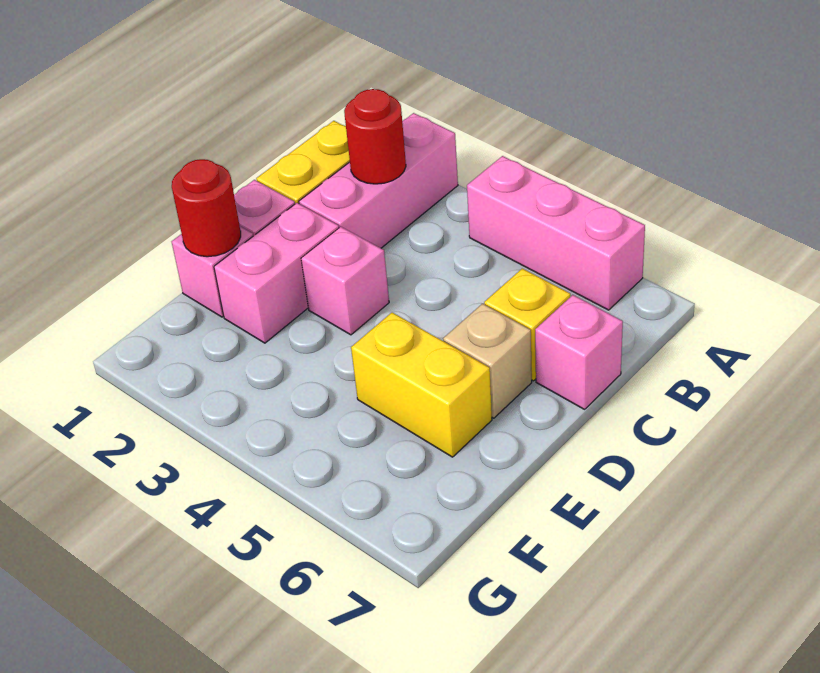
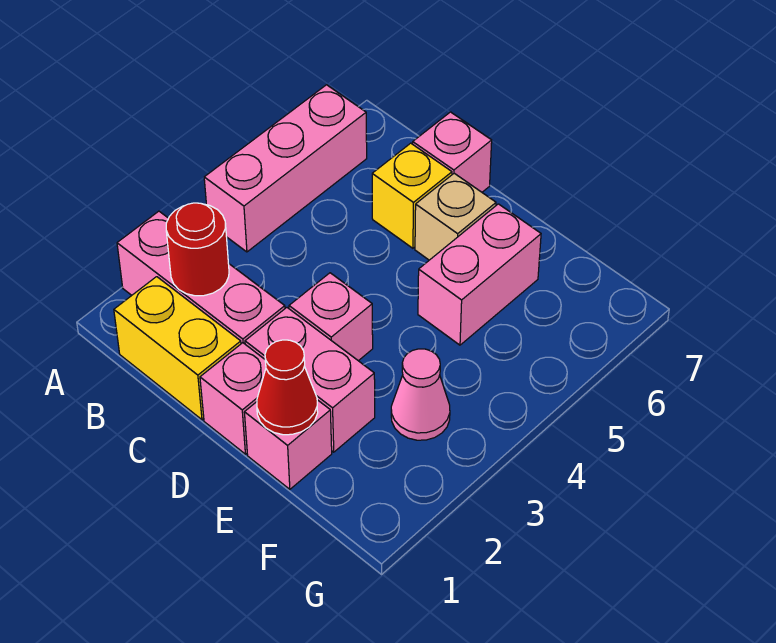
red round brick E1 level 2 -> red cone E1 level 2
yellow brick E5:E6 level 1 -> pink brick E5:E6 level 1
none -> pink cone F3 level 1

